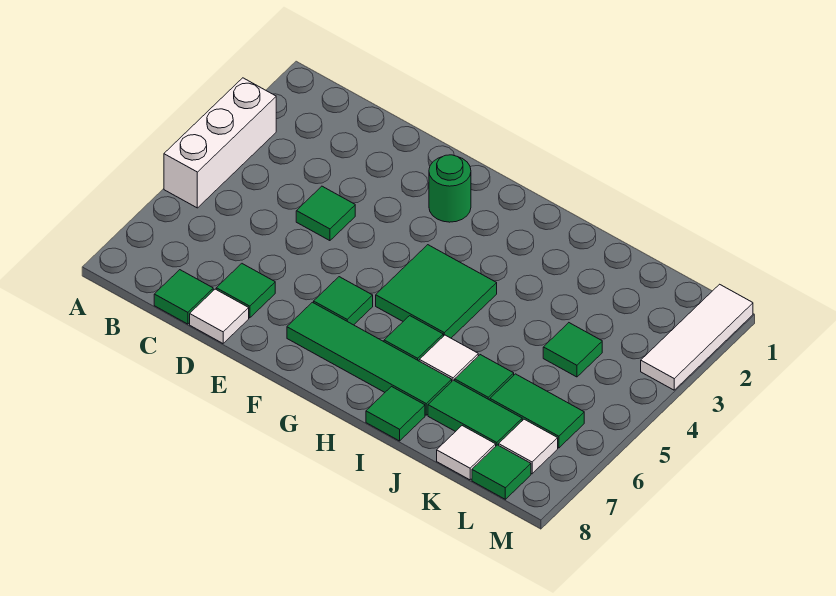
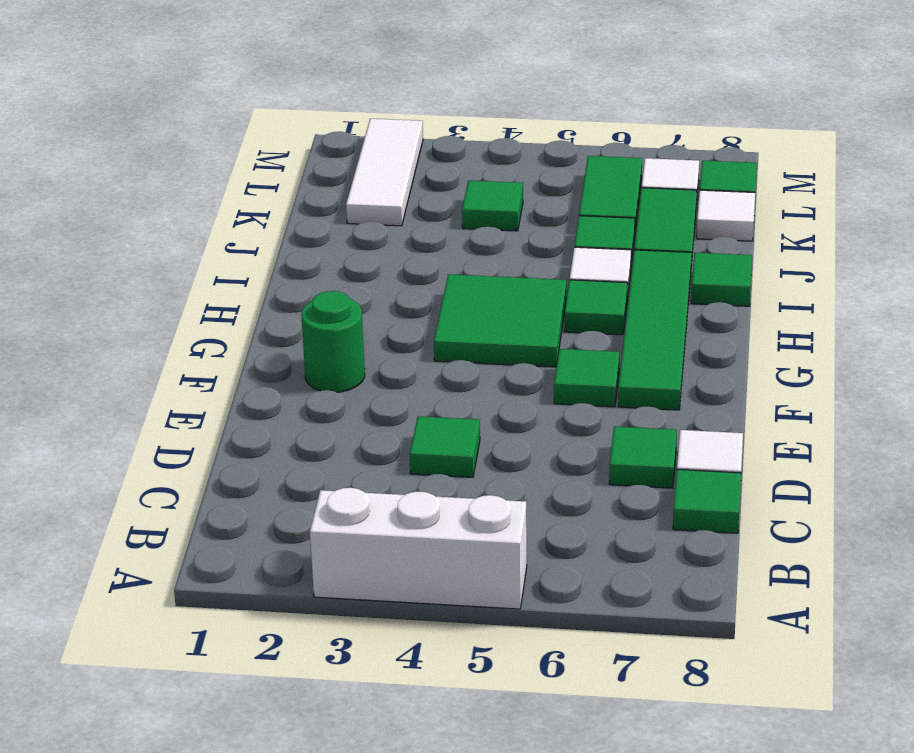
white tile M1:M3 level 1 -> white tile K2:M2 level 1

